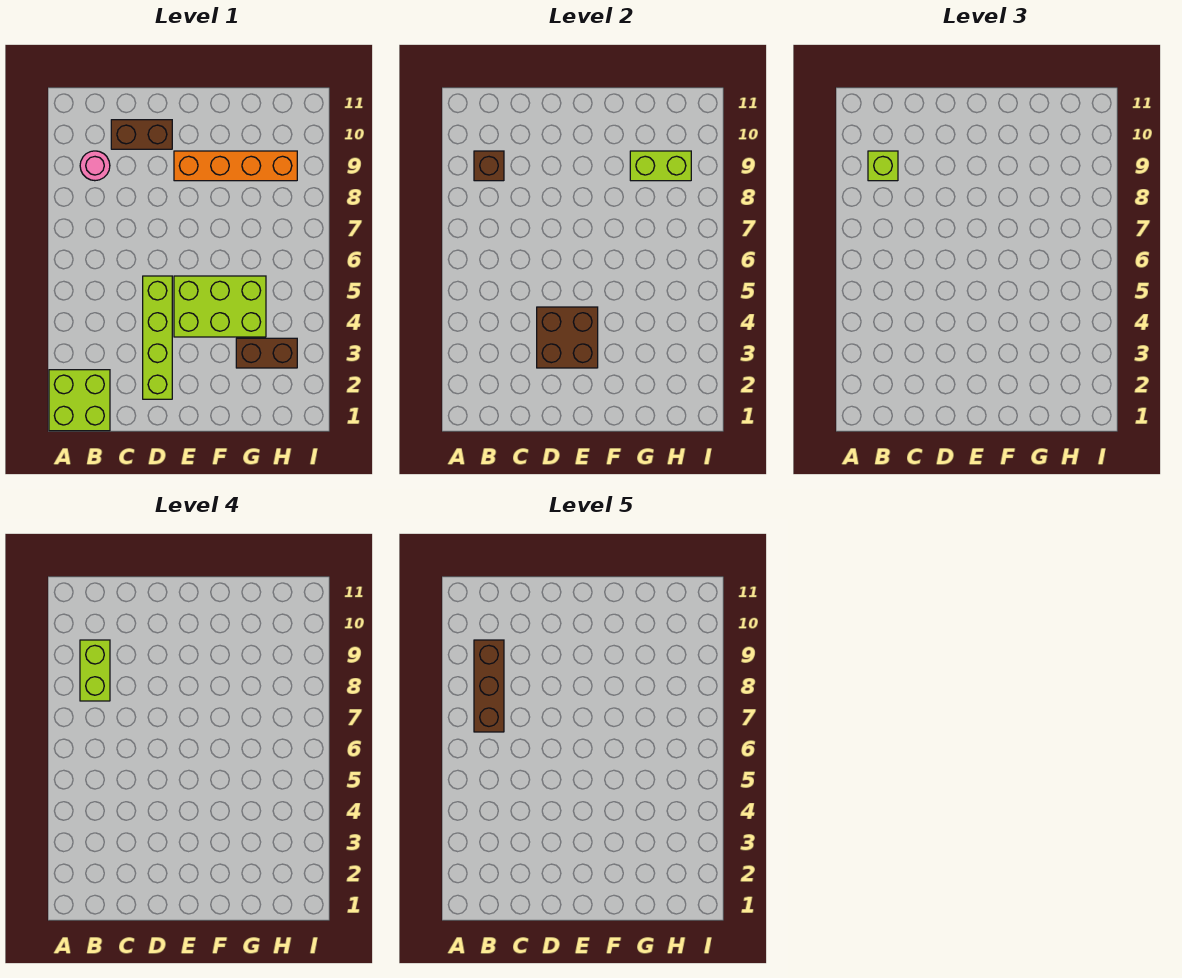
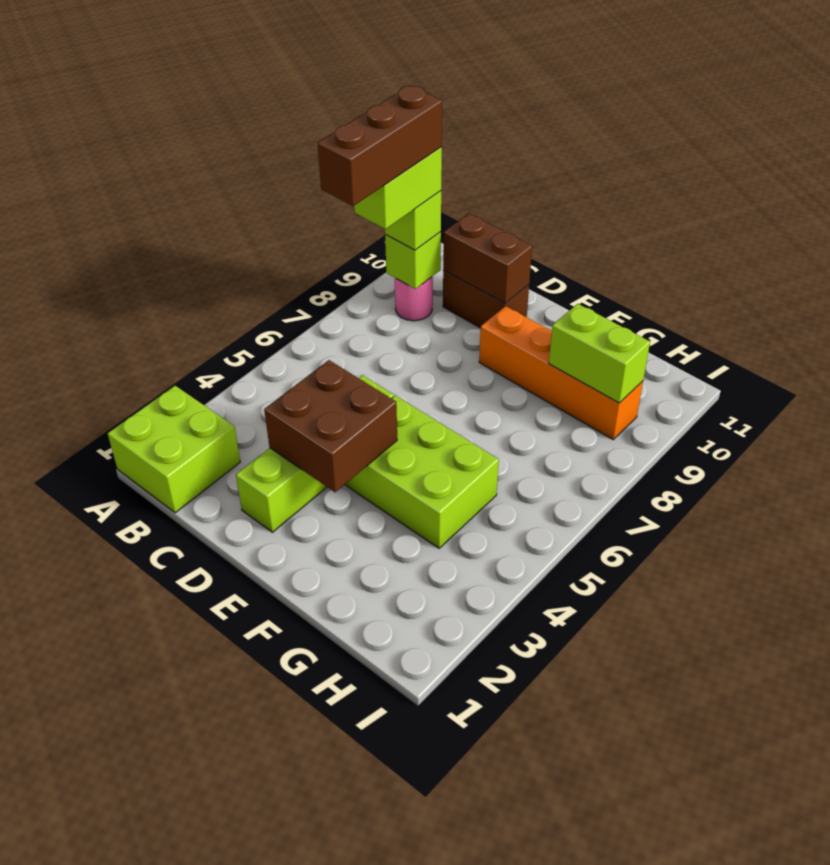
brown brick B9 level 2 -> lime brick B9 level 2
brown brick G3:H3 level 1 -> brown brick C10:D10 level 2

